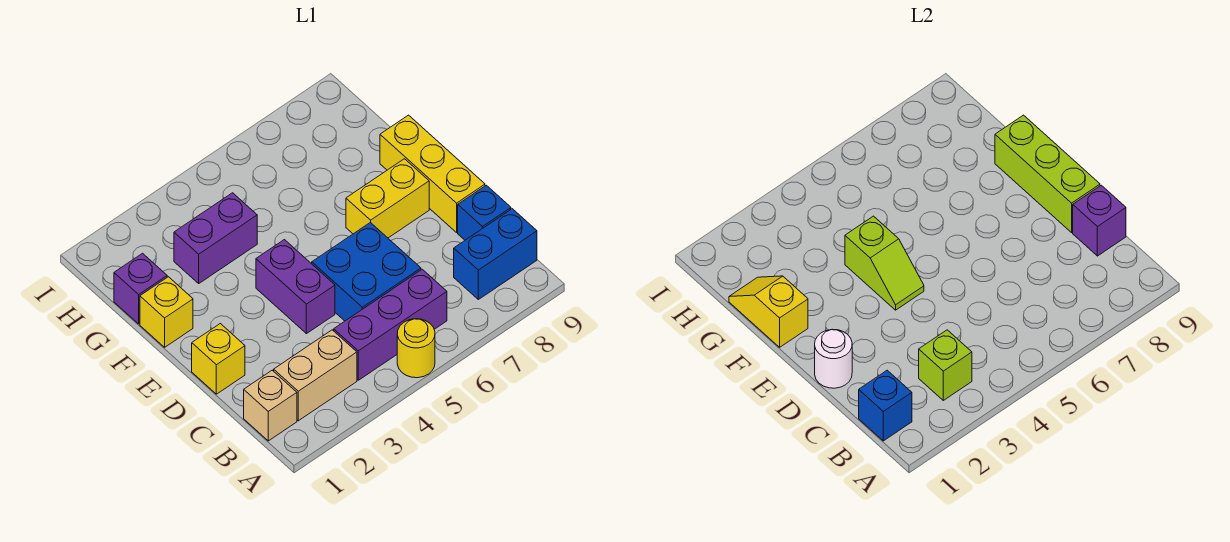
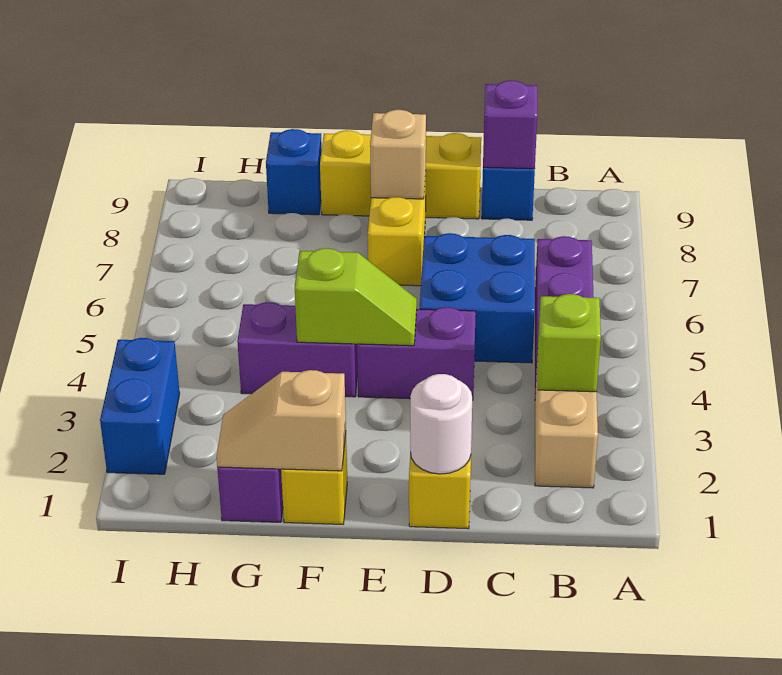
yellow round brick A5 level 1 -> none
tan brick B1 level 1 -> tan brick E8 level 2
blue brick B1 level 2 -> blue brick G9 level 1
blue brick B8:B9 level 1 -> blue brick I2:I3 level 1
lime brick D9:F9 level 2 -> none
yellow slope F1:G1 level 2 top F -> tan slope F1:G1 level 2 top F
purple brick G3:G4 level 1 -> purple brick F4:G4 level 1

